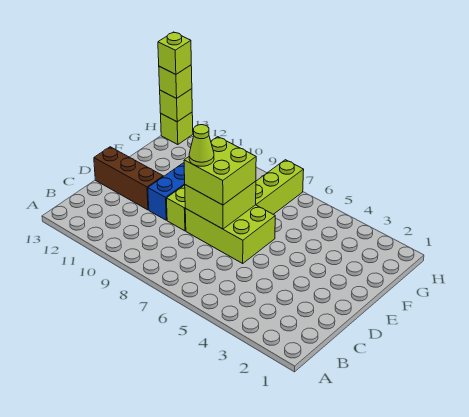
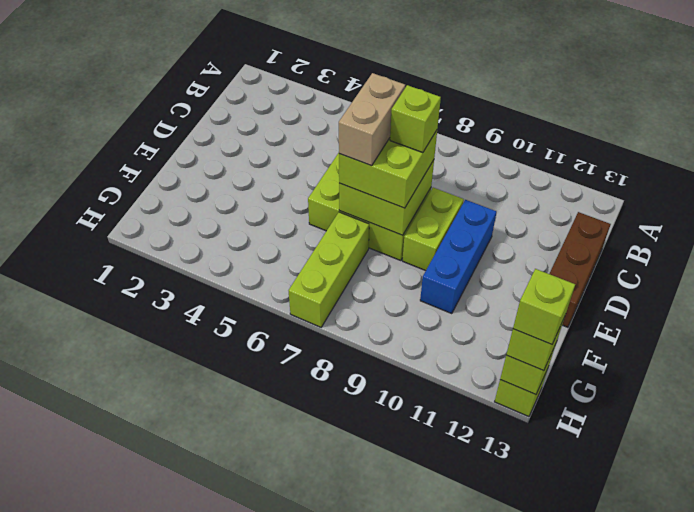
none -> tan brick D7:E7 level 4
lime cone D8 level 4 -> lime brick D8 level 4
brown brick D11:D13 level 1 -> brown brick C13:E13 level 1

